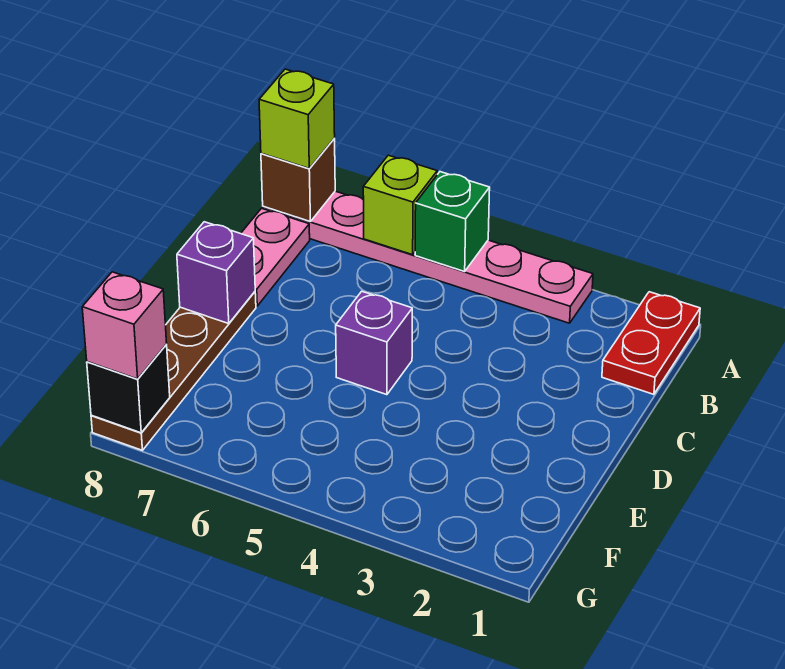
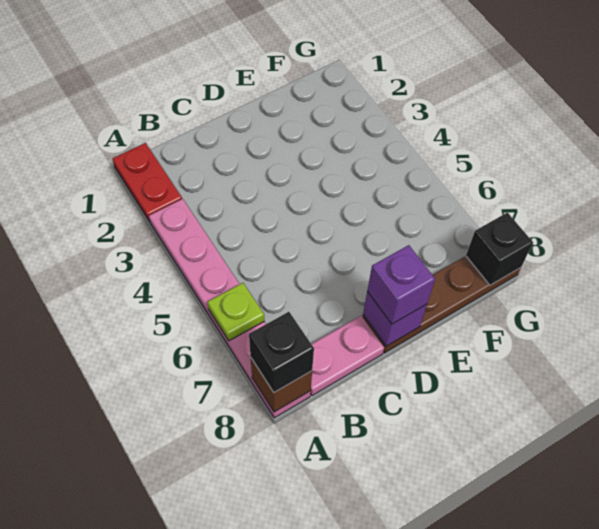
red plate A1:B1 level 1 -> red plate A1:A2 level 1
green brick A5 level 2 -> none
lime brick A6 level 2 -> lime plate A6 level 2
lime brick A8 level 3 -> black brick A8 level 3
purple brick D5 level 1 -> purple brick D8 level 3
pink brick G8 level 3 -> none

